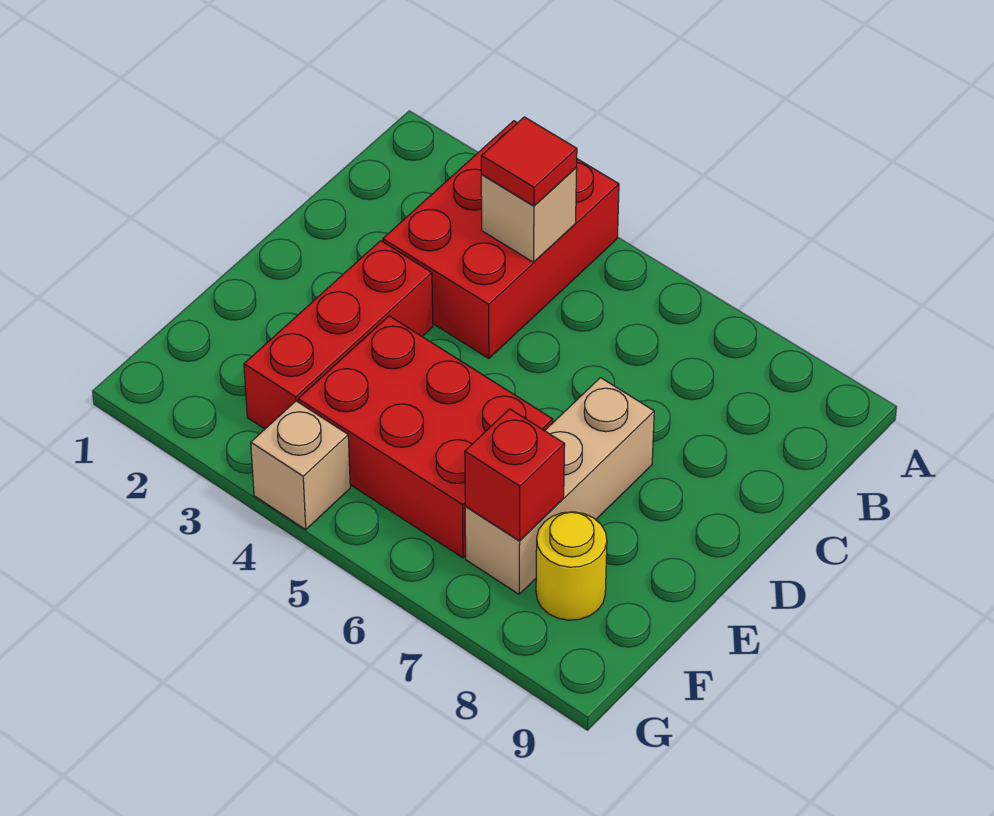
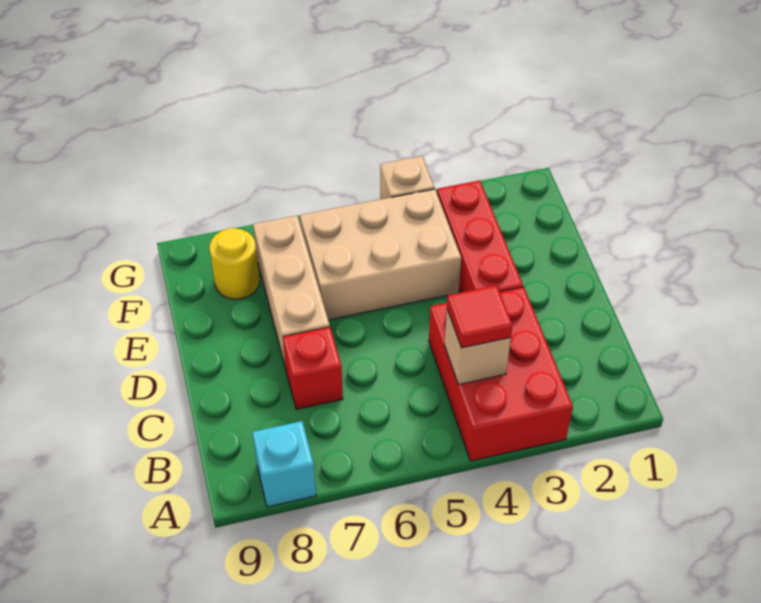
none -> cyan brick A8 level 1
red brick E4:F6 level 1 -> tan brick E4:F6 level 1
red brick F7 level 2 -> red brick C7 level 1

